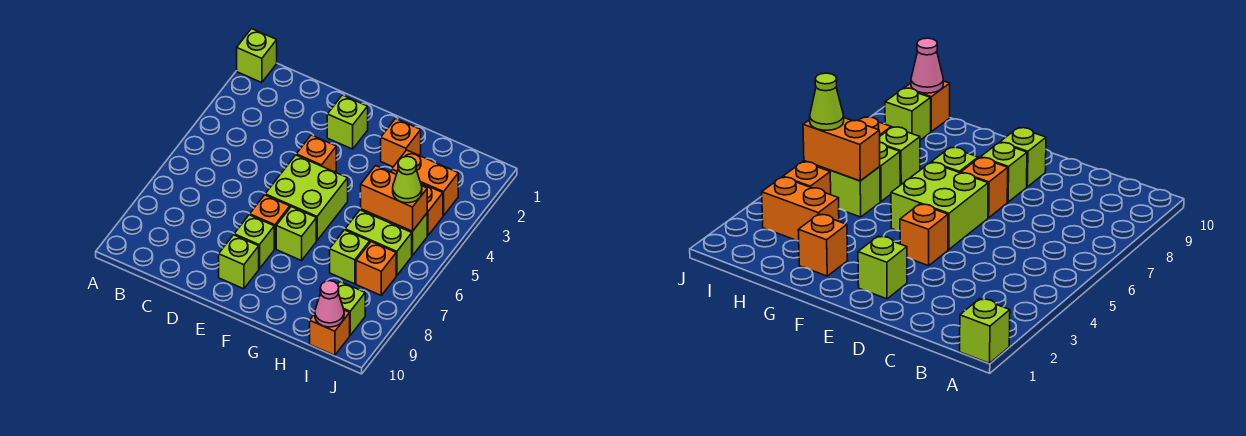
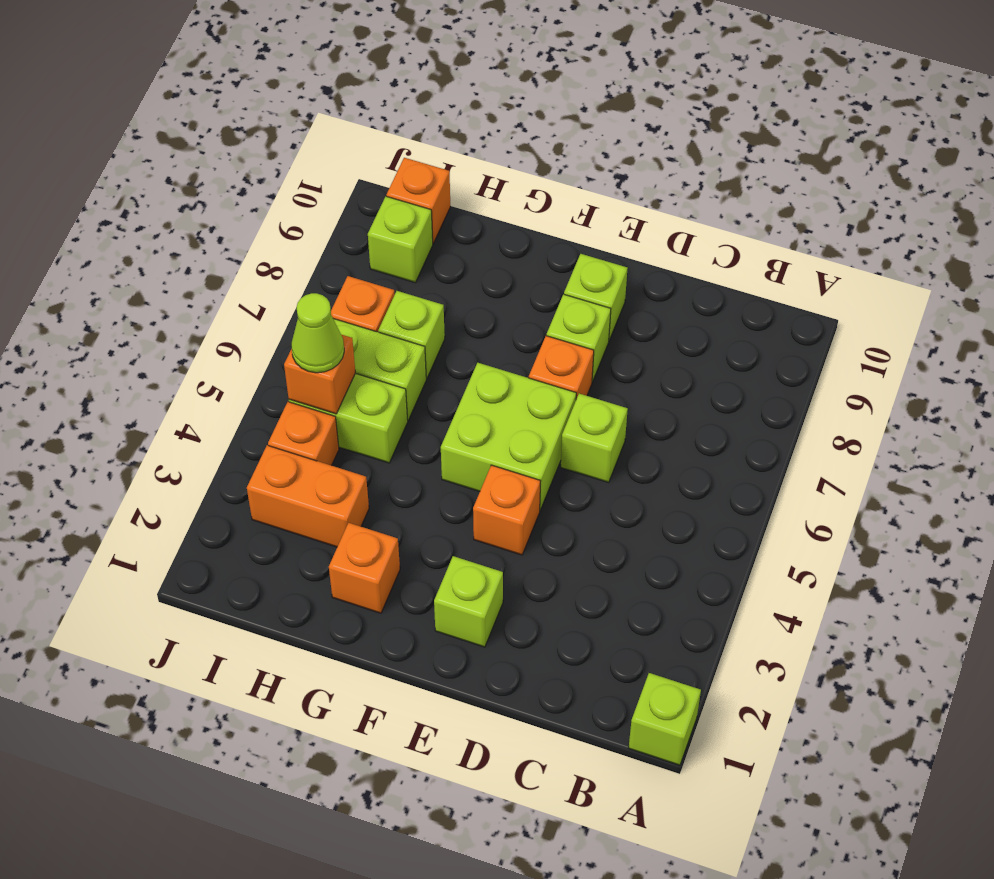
lime brick F7 level 1 -> lime brick D6 level 1
orange brick H5:I5 level 2 -> orange brick I5 level 2
pink cone I10 level 2 -> none

